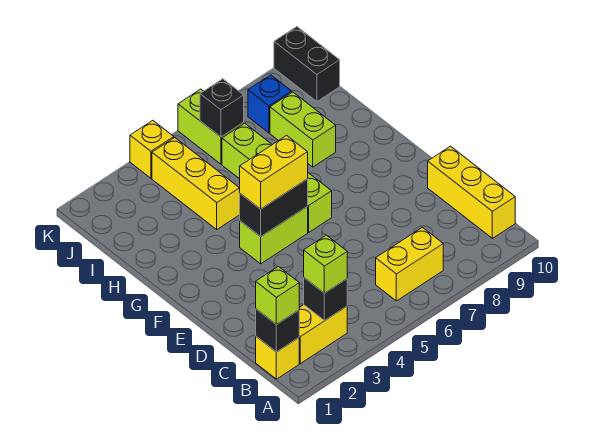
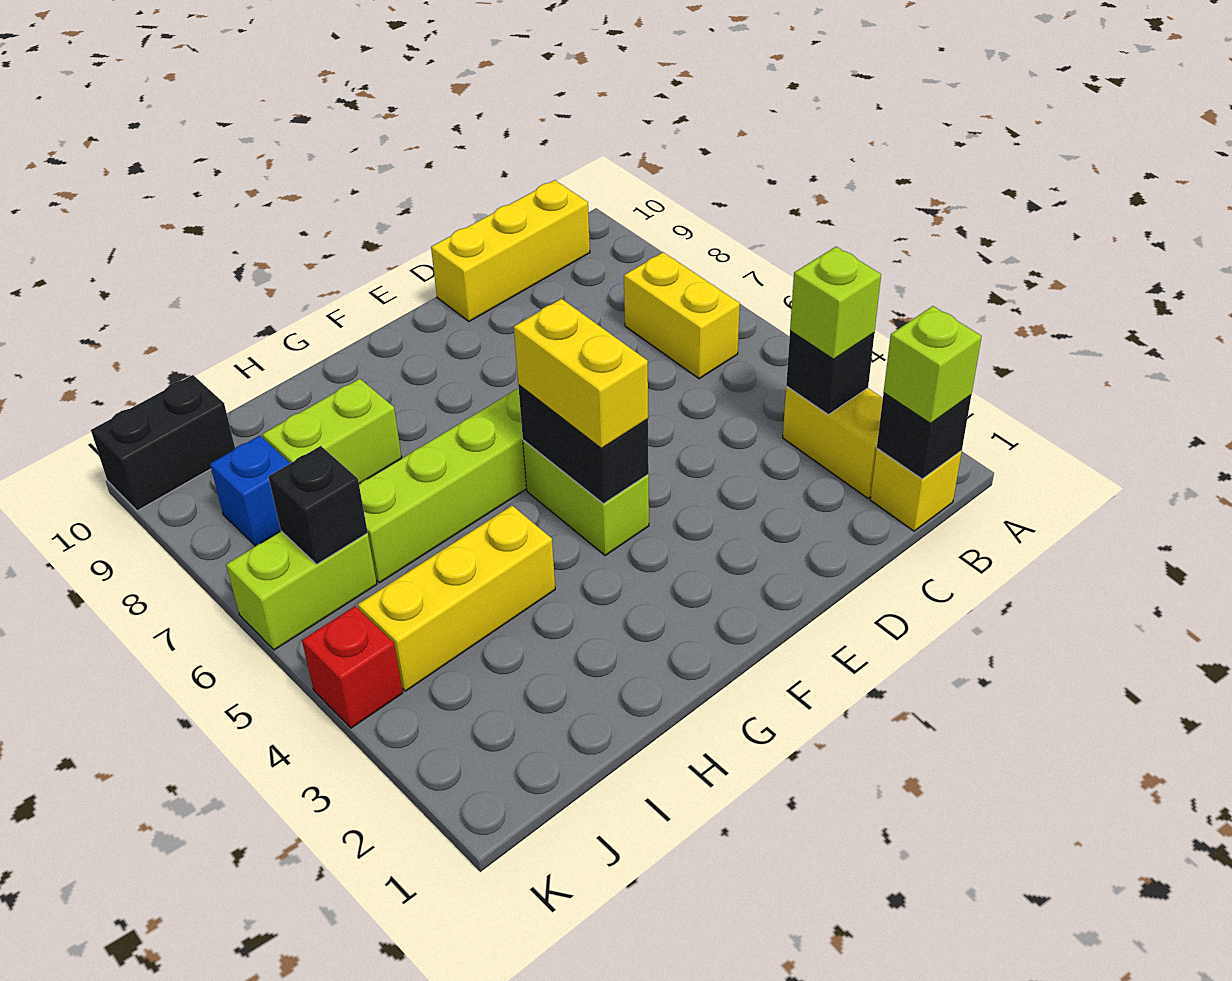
yellow brick K4 level 1 -> red brick K4 level 1

